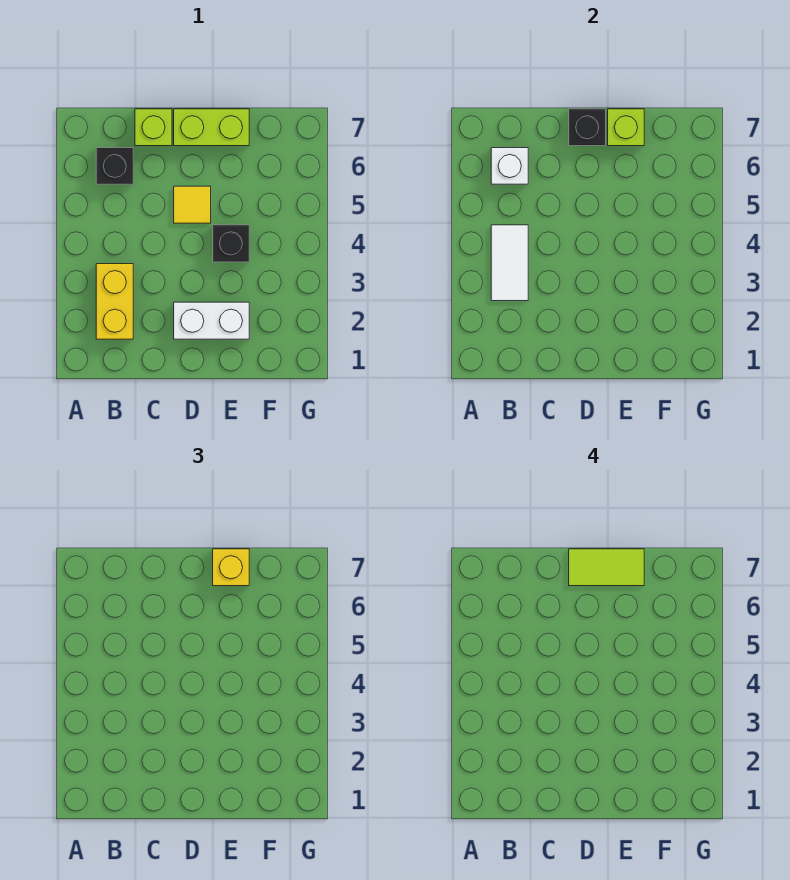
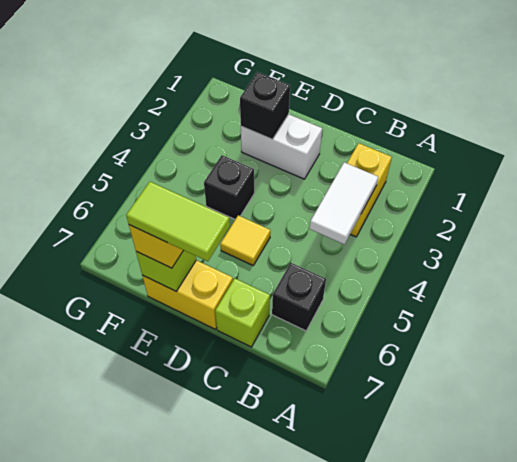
white brick B6 level 2 -> none
lime brick D7:E7 level 1 -> yellow brick D7:E7 level 1
black brick D7 level 2 -> black brick E2 level 2

